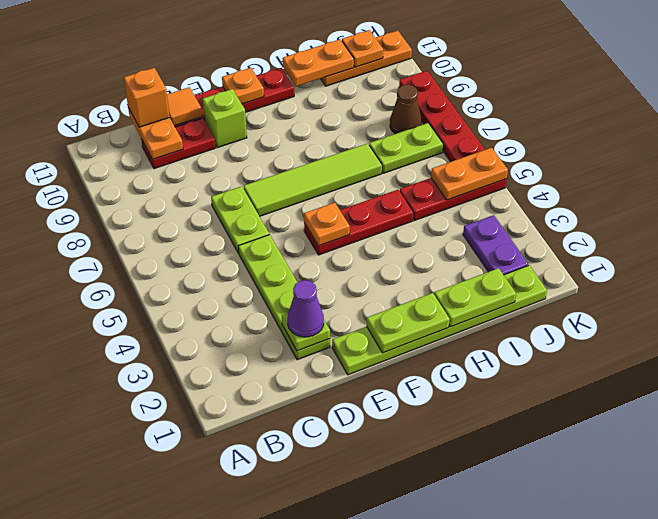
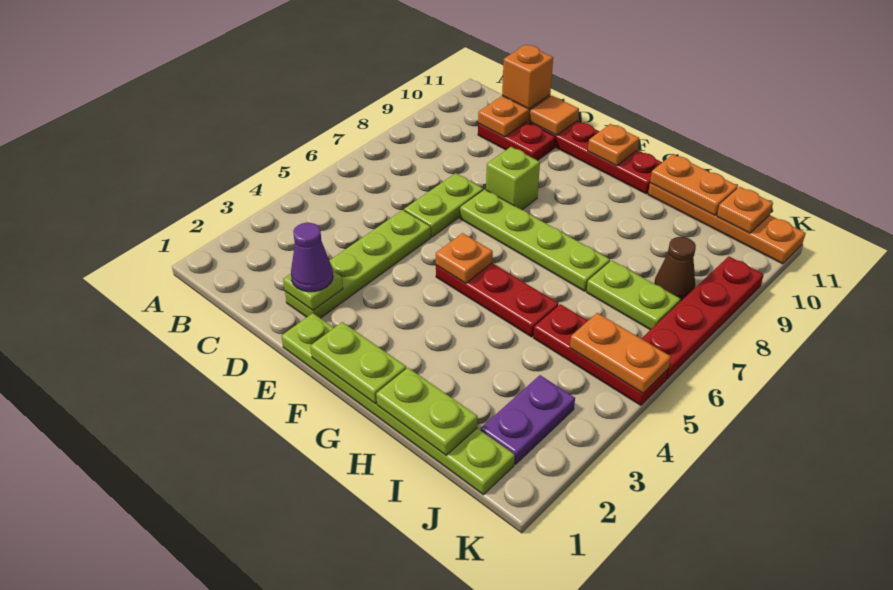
lime tile E7:H7 level 1 -> lime plate E7:H7 level 1
lime brick E10 level 1 -> lime brick E8 level 1
orange plate I11:K11 level 1 -> orange plate H11:K11 level 1

